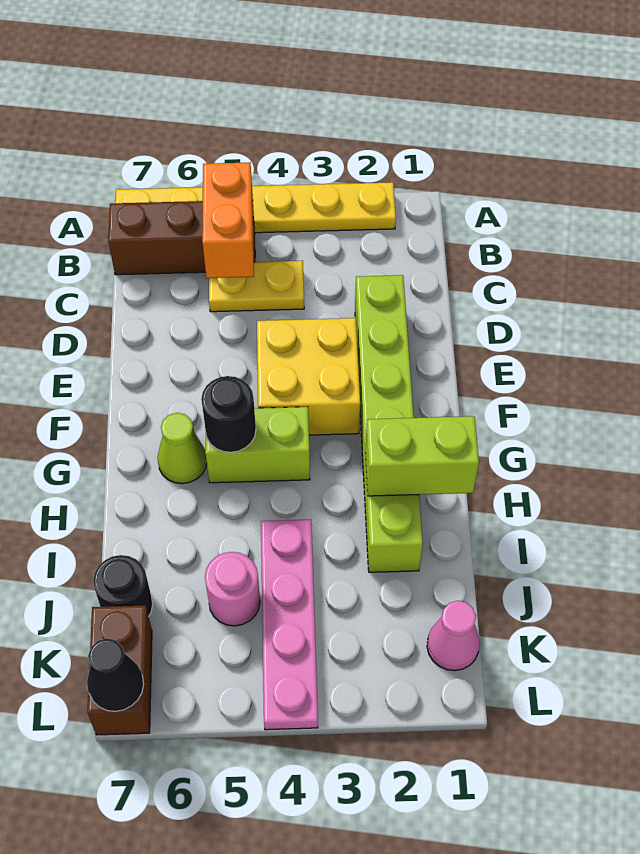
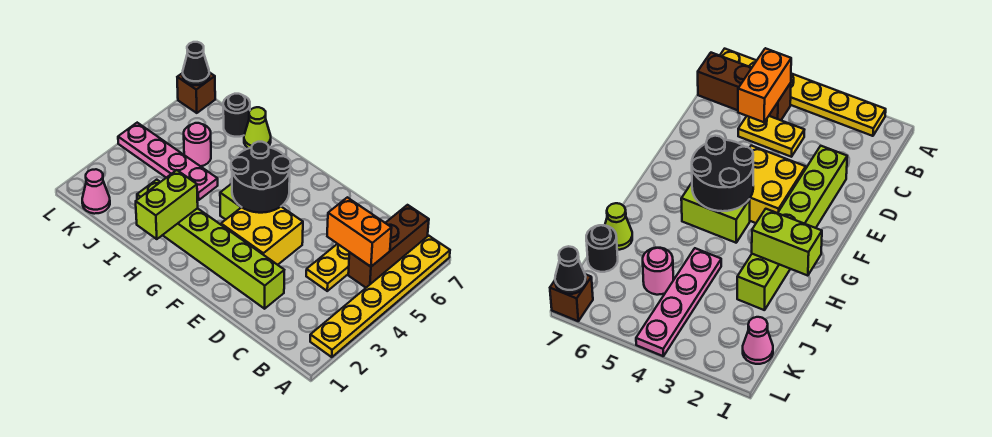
black round brick G5 level 2 -> black round brick F4:G5 level 2
lime cone G6 level 1 -> lime cone I7 level 1
brown brick K7:L7 level 1 -> brown brick L7 level 1

